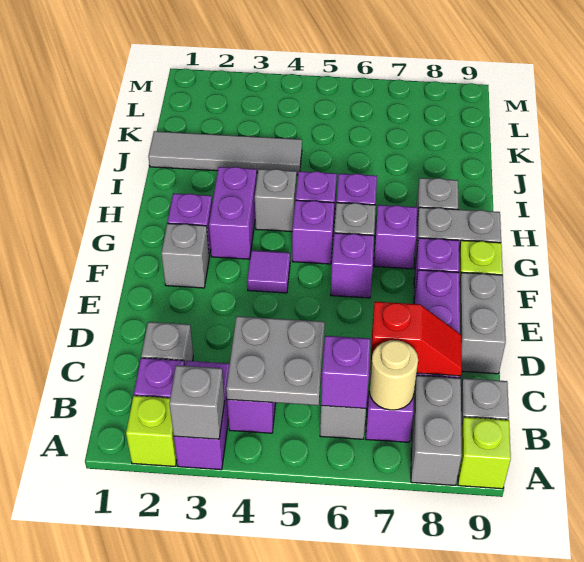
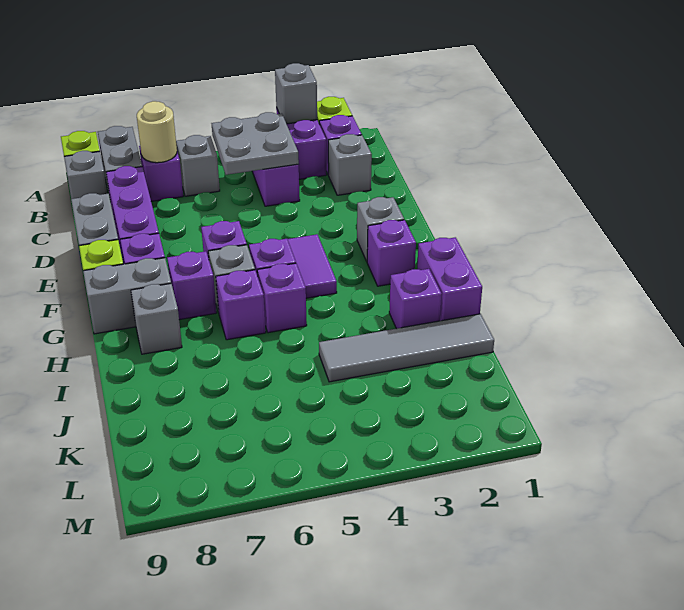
purple brick B6 level 2 -> purple brick I2 level 1
red slope C7:C8 level 2 top 7 -> none
purple tile F4 level 1 -> purple tile F4:G4 level 1
purple brick G3:H3 level 1 -> purple brick H1:I1 level 1
grey brick H4 level 1 -> none

